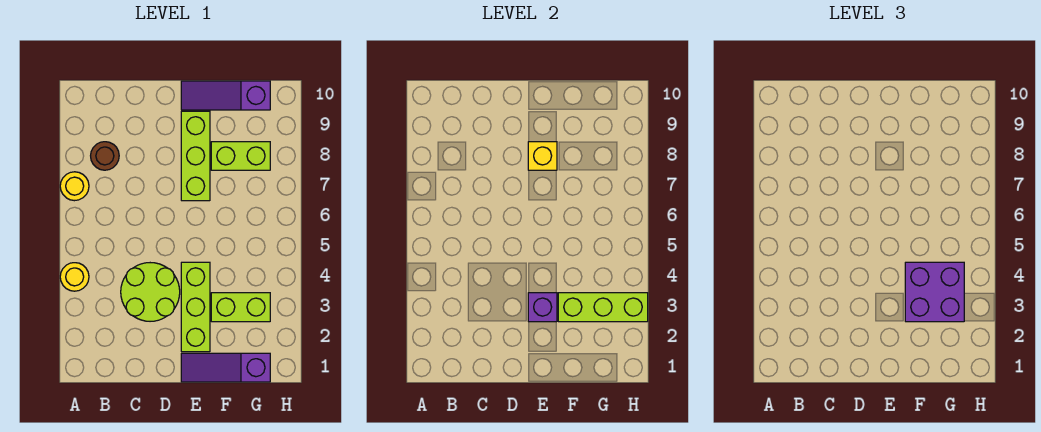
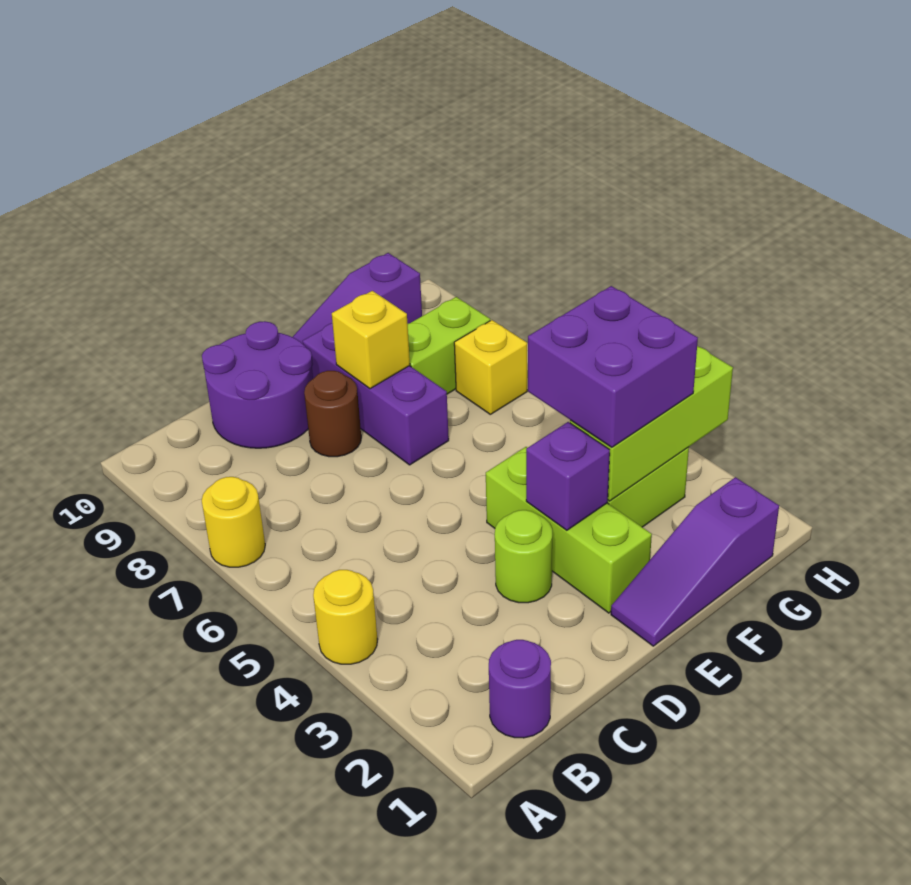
none -> purple round brick B1 level 1
brown round brick B8 level 1 -> brown round brick D8 level 1
lime round brick C3:D4 level 1 -> lime round brick D3 level 1
none -> purple round brick C9:D10 level 1
lime brick E7:E9 level 1 -> purple brick E7:E9 level 1
none -> yellow brick G7 level 1

